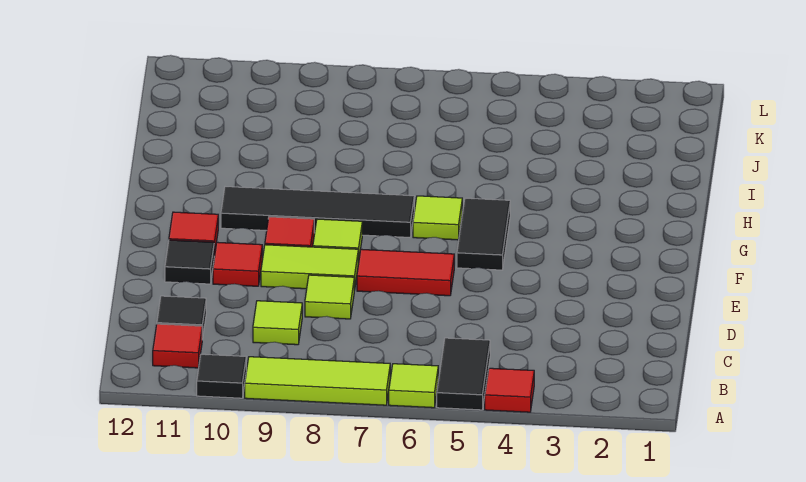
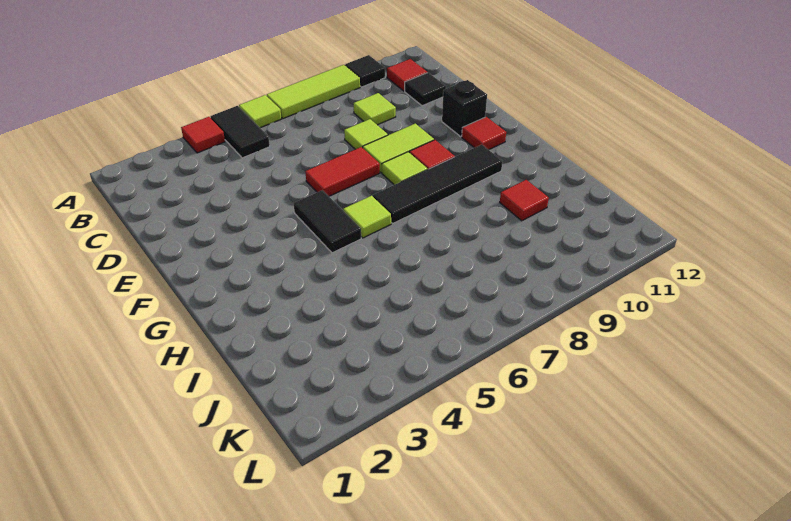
red tile E10 level 1 -> red tile I10 level 1
black tile E11 level 1 -> black brick E11 level 1

